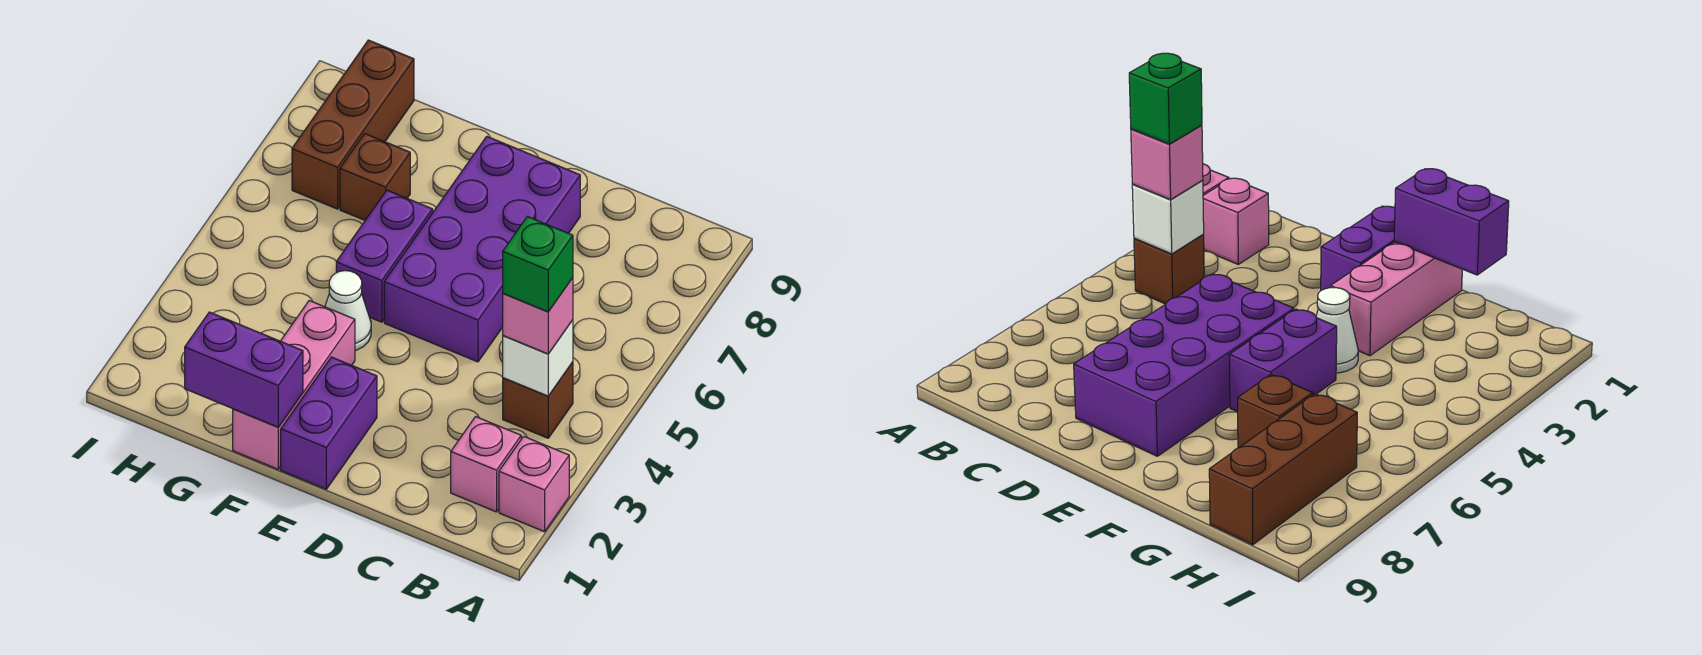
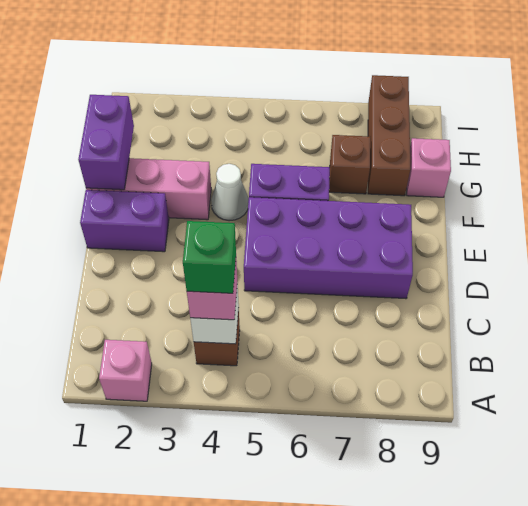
pink brick B2 level 1 -> pink brick G9 level 1
brown brick H7:H9 level 1 -> brown brick G8:I8 level 1

